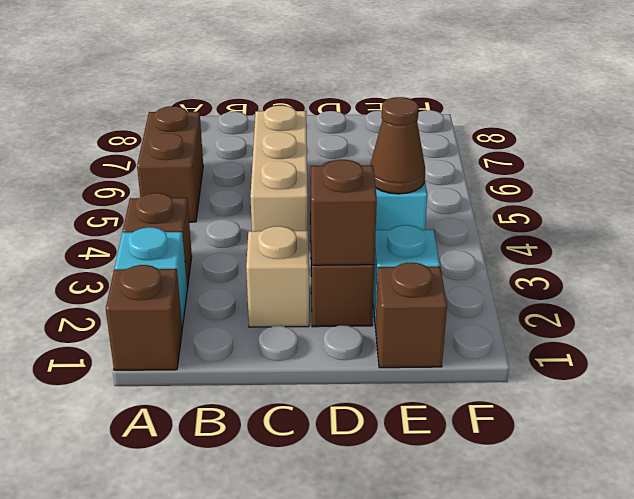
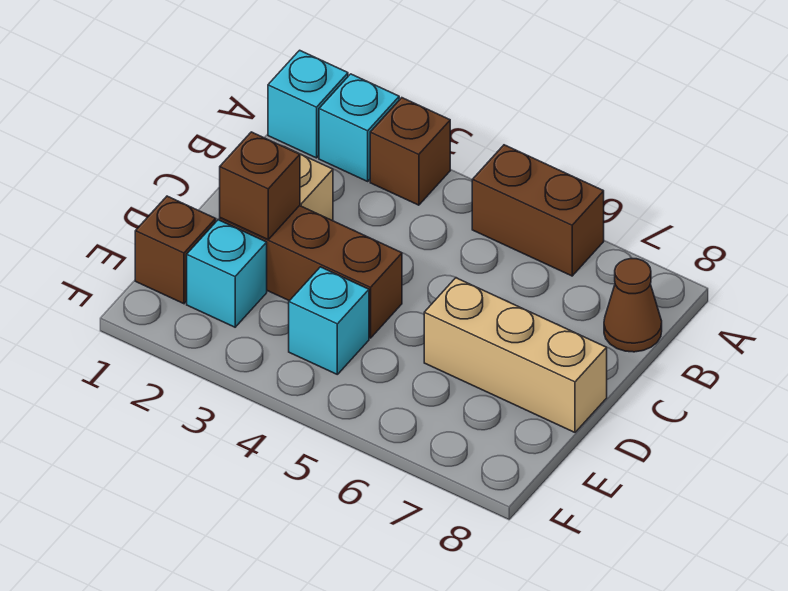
brown brick A1 level 1 -> cyan brick A1 level 1
tan brick C4:C6 level 1 -> tan brick D6:D8 level 1
brown cone E4 level 2 -> brown cone B8 level 1

